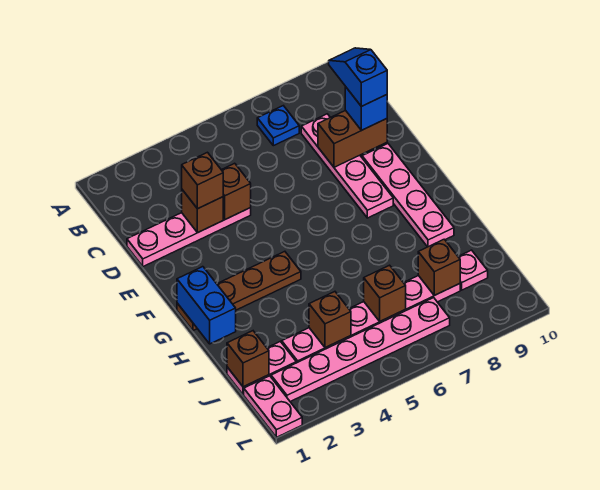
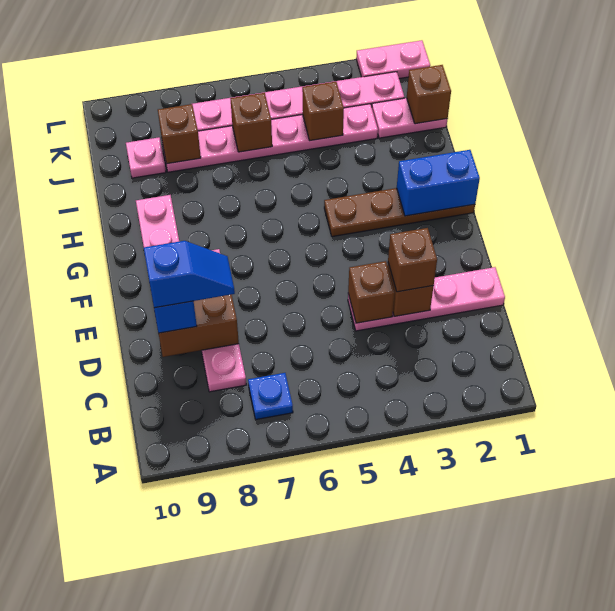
blue slope C9:D9 level 4 top D -> blue slope D8:D9 level 4 top 9
blue brick G1:H1 level 2 -> blue brick G1:G2 level 2
pink plate K1:L1 level 1 -> pink plate L1:L2 level 1

